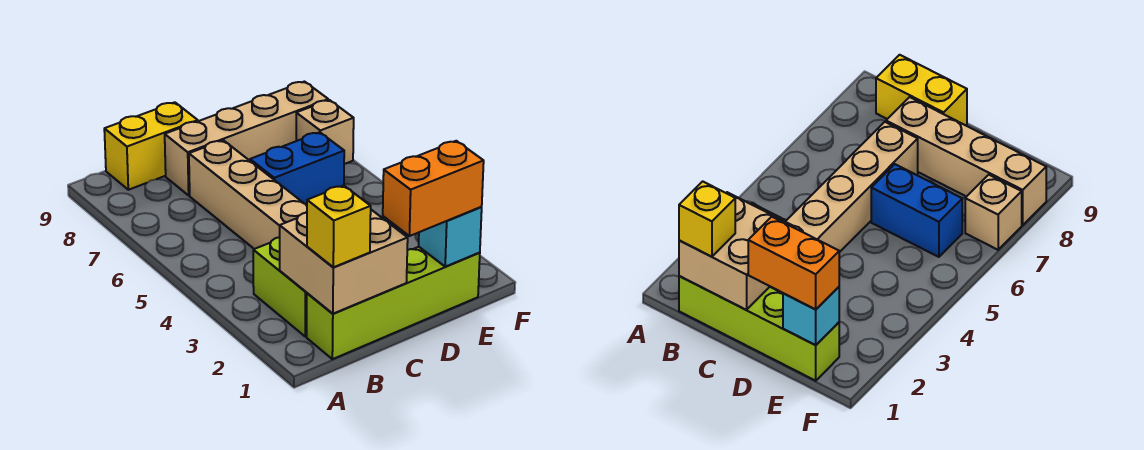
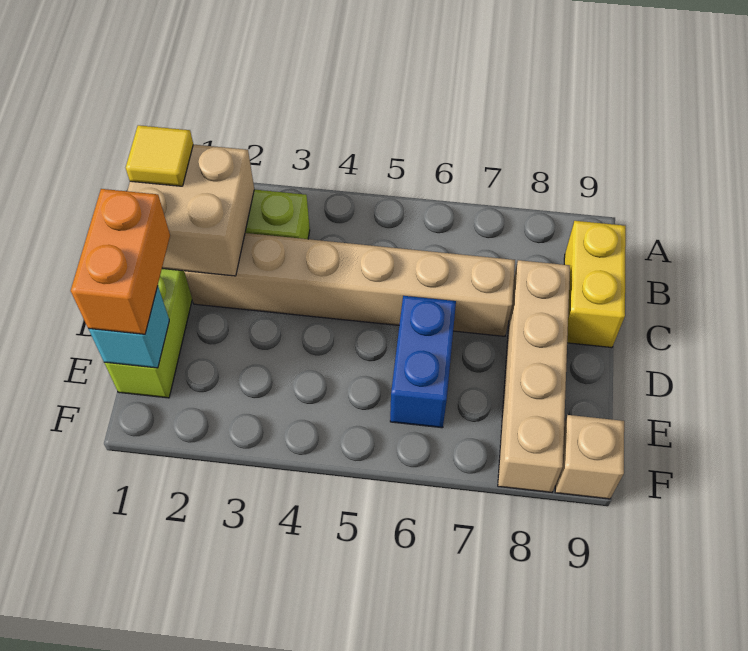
yellow brick B1 level 3 -> yellow tile B1 level 3
tan brick F7 level 1 -> tan brick F9 level 1

